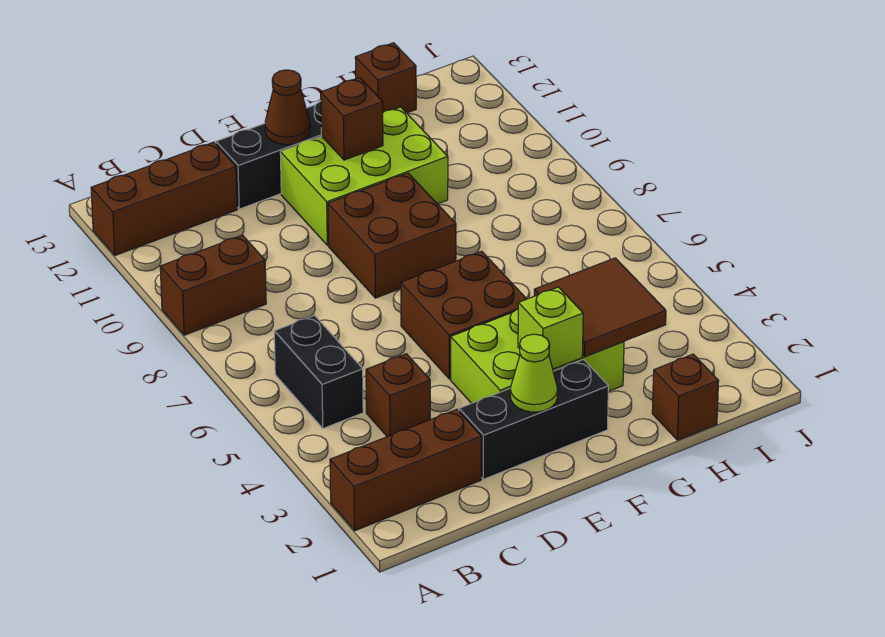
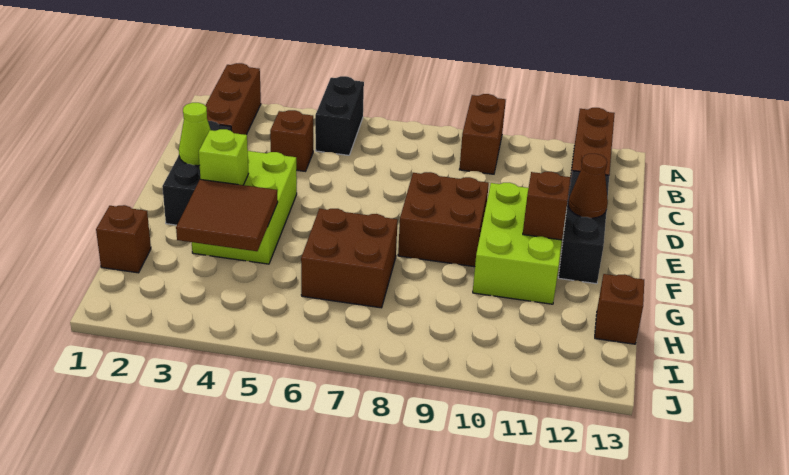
black brick B5:B6 level 1 -> black brick A5:B5 level 1
brown brick E5:F6 level 1 -> brown brick G6:H7 level 1

